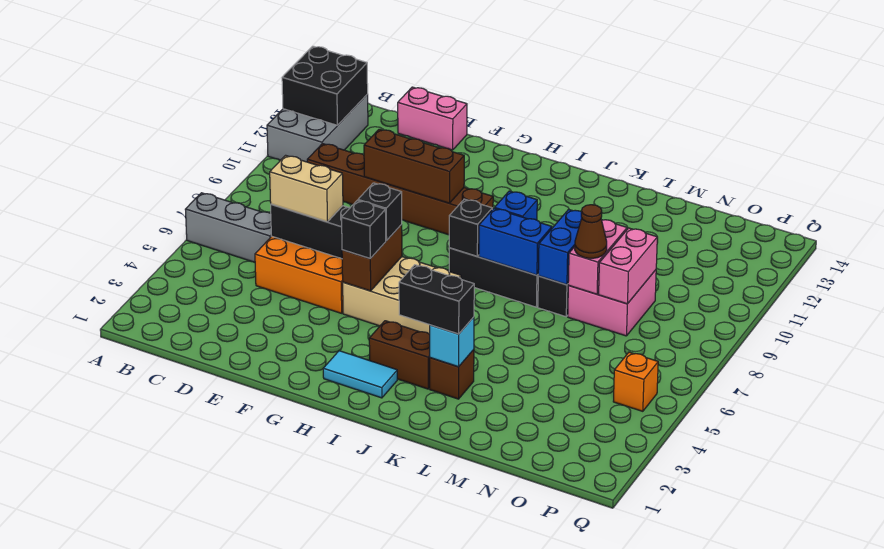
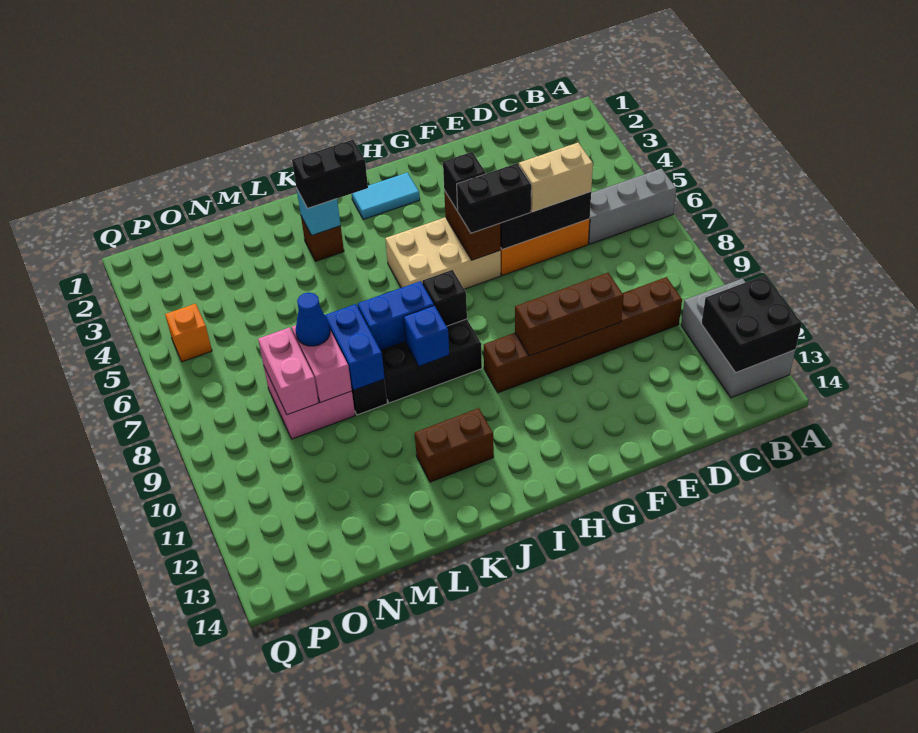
pink brick D14:E14 level 1 -> none
black brick G6 level 3 -> black brick F6:G6 level 3
brown brick I3:J3 level 1 -> brown brick J12:K12 level 1
brown cone M8 level 3 -> blue cone M8 level 3

